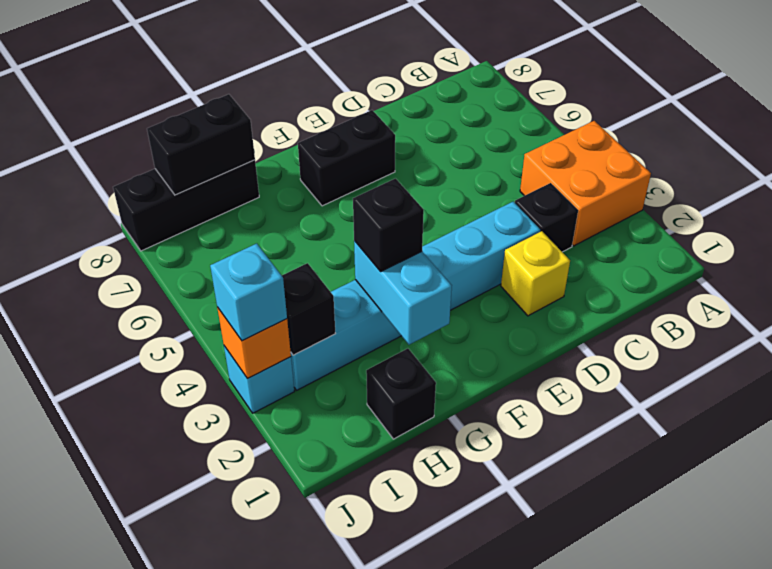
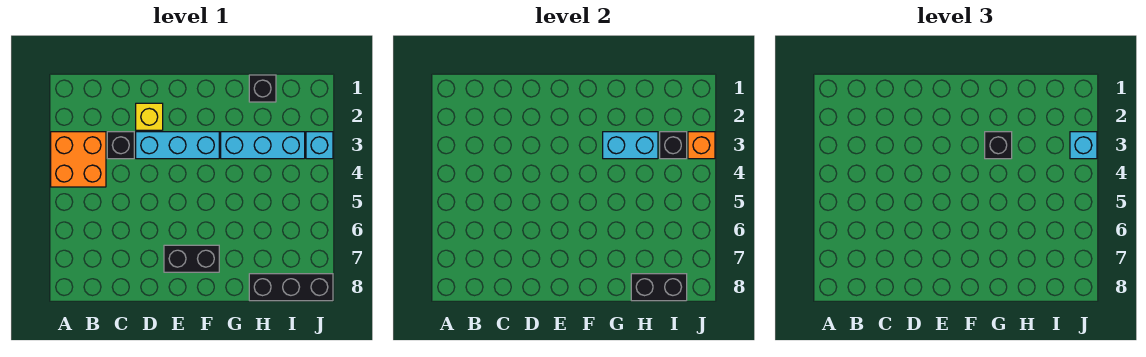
cyan brick G2:G3 level 2 -> cyan brick G3:H3 level 2

